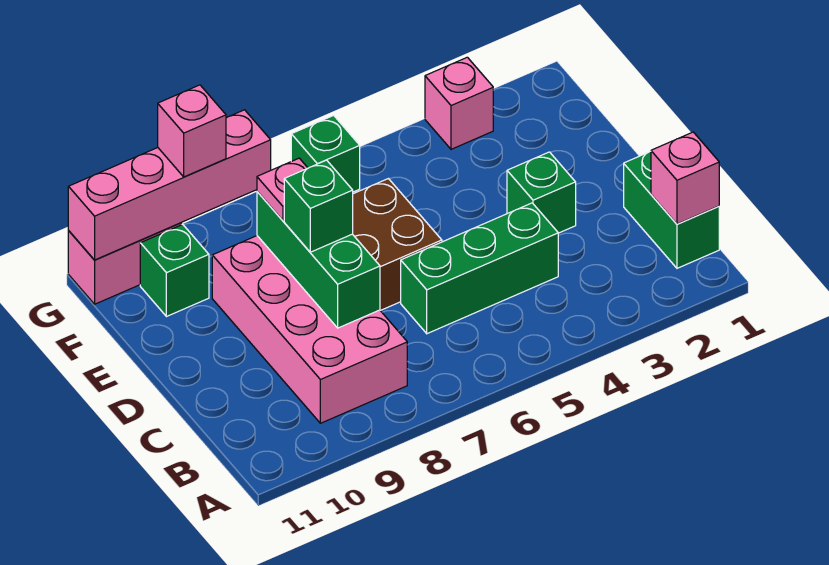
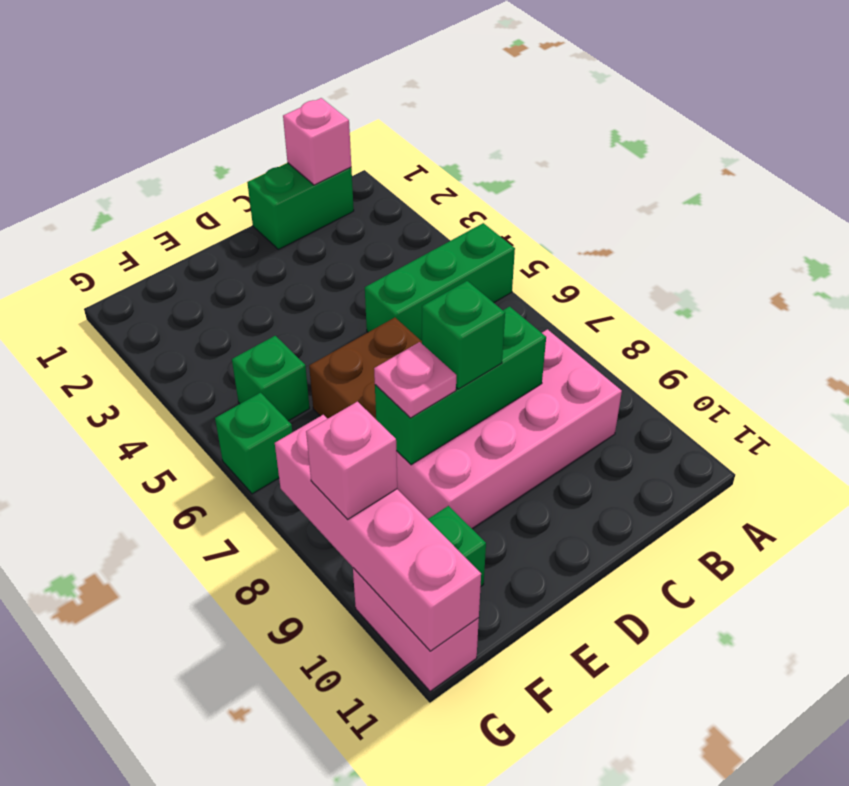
green brick C4:C6 level 1 -> green brick A5:C5 level 1
green brick D3 level 1 -> green brick F5 level 1
pink brick G3 level 1 -> none

